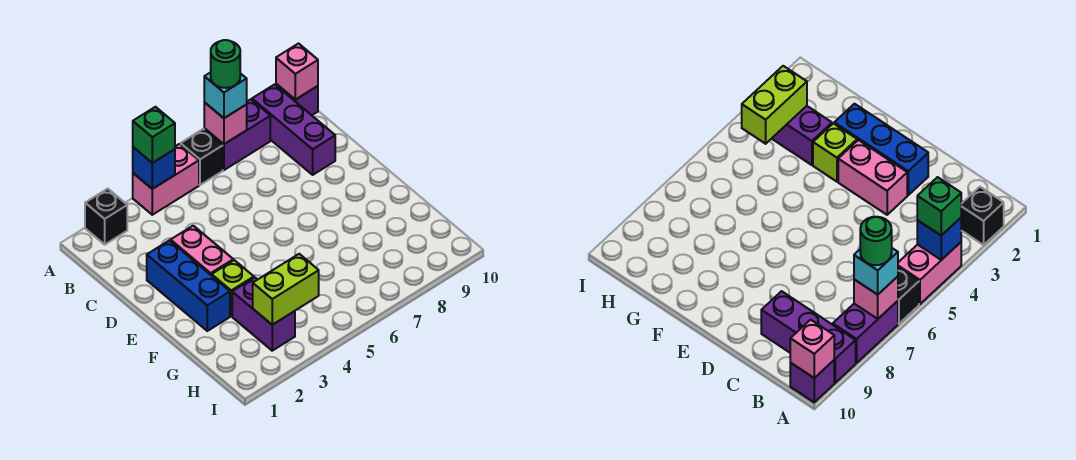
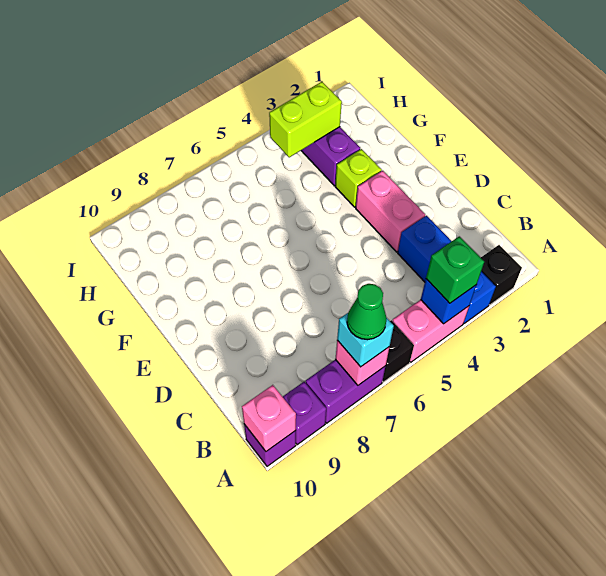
green round brick A7 level 4 -> green cone A7 level 4
purple brick A9:C9 level 1 -> purple brick A9 level 1
blue brick D2:F2 level 1 -> blue brick A3:C3 level 1

